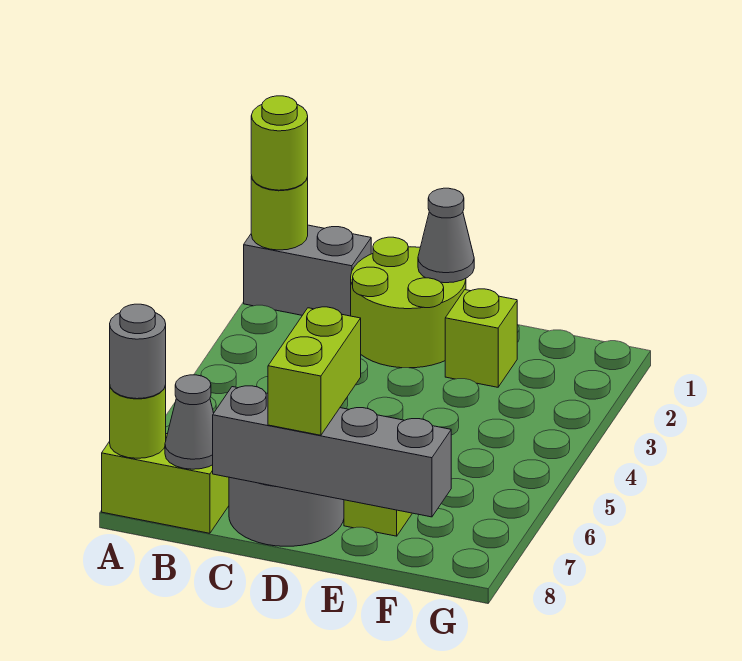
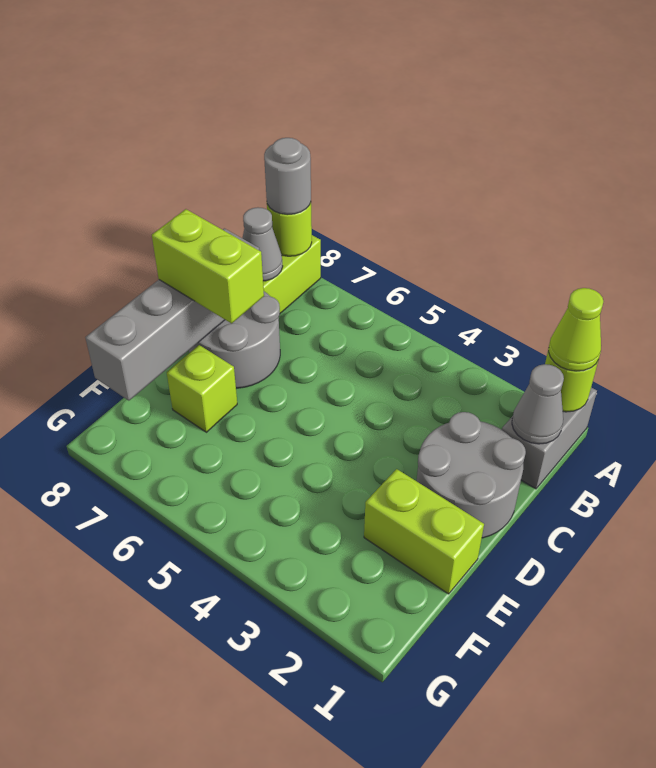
lime round brick A1 level 3 -> lime cone A1 level 3
lime round brick C1:D2 level 1 -> grey round brick C1:D2 level 1
grey cone D1 level 2 -> grey cone B1 level 2
lime brick E2 level 1 -> lime brick E1:E2 level 1

